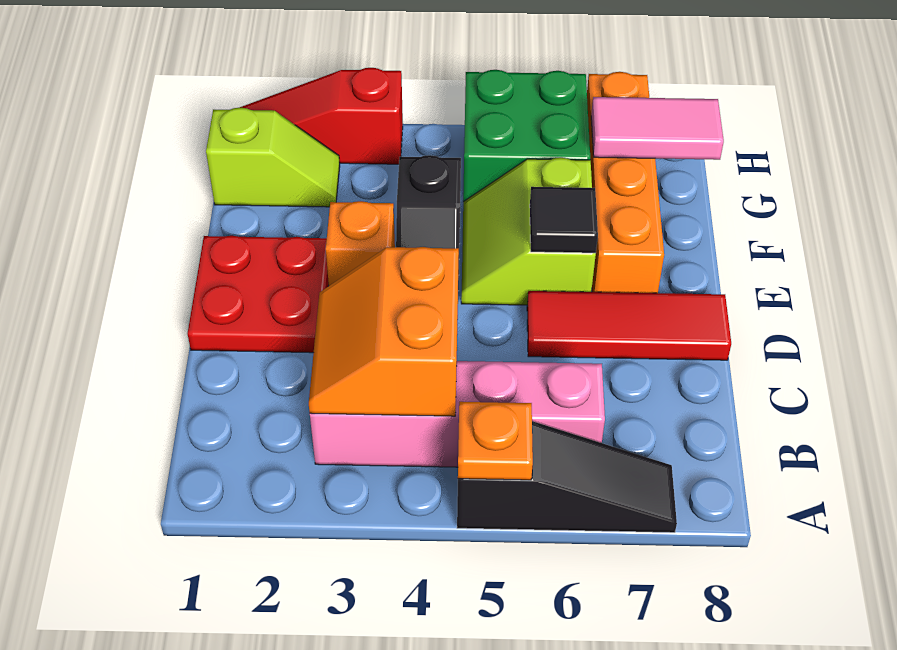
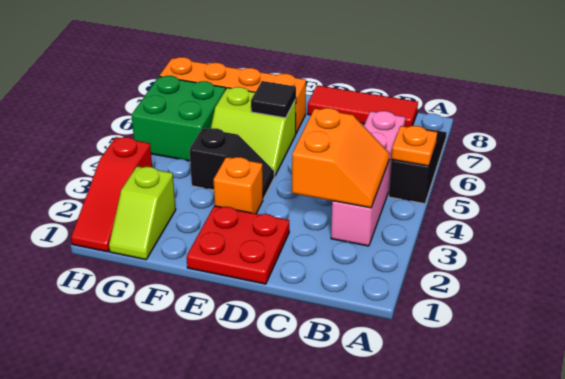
orange slope B3:C4 level 2 top 4 -> orange slope B3:C4 level 2 top C
red tile D6:D8 level 1 -> red tile B8:D8 level 1
lime slope G1:G2 level 1 top 1 -> lime slope G1:G2 level 1 top 2
pink tile G7:G8 level 2 -> none

